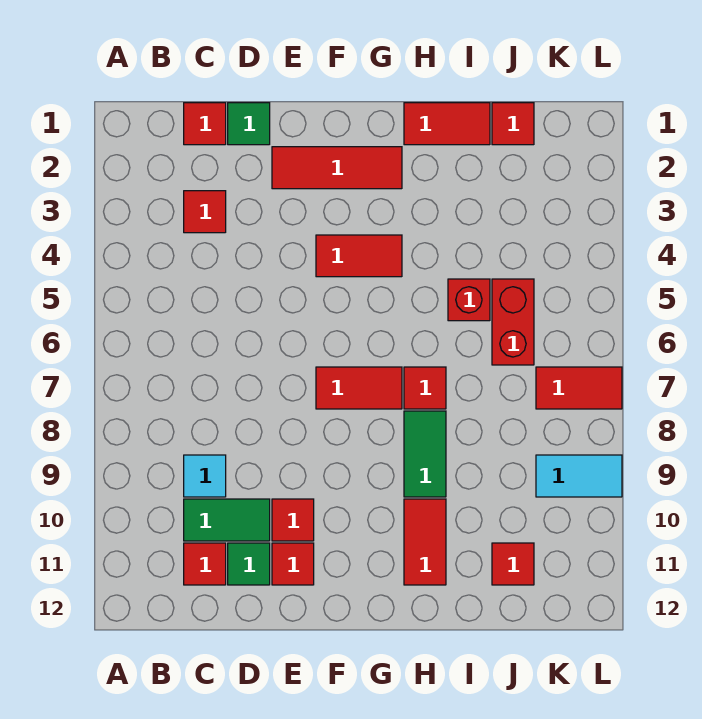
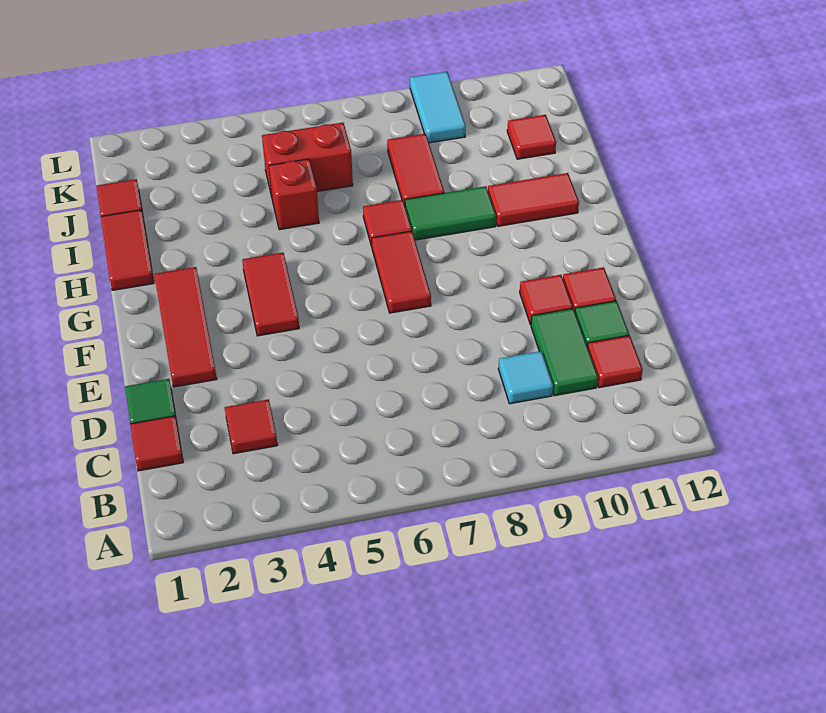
red tile K7:L7 level 1 -> red tile I8:J8 level 1

